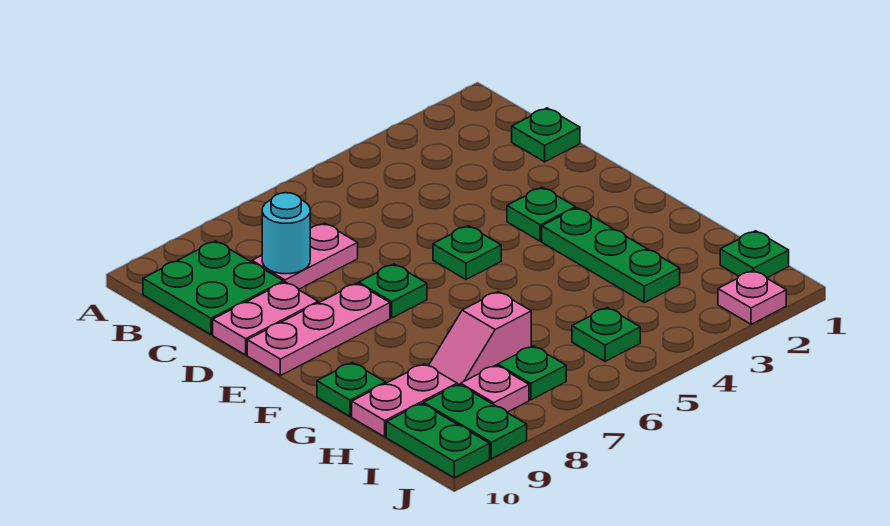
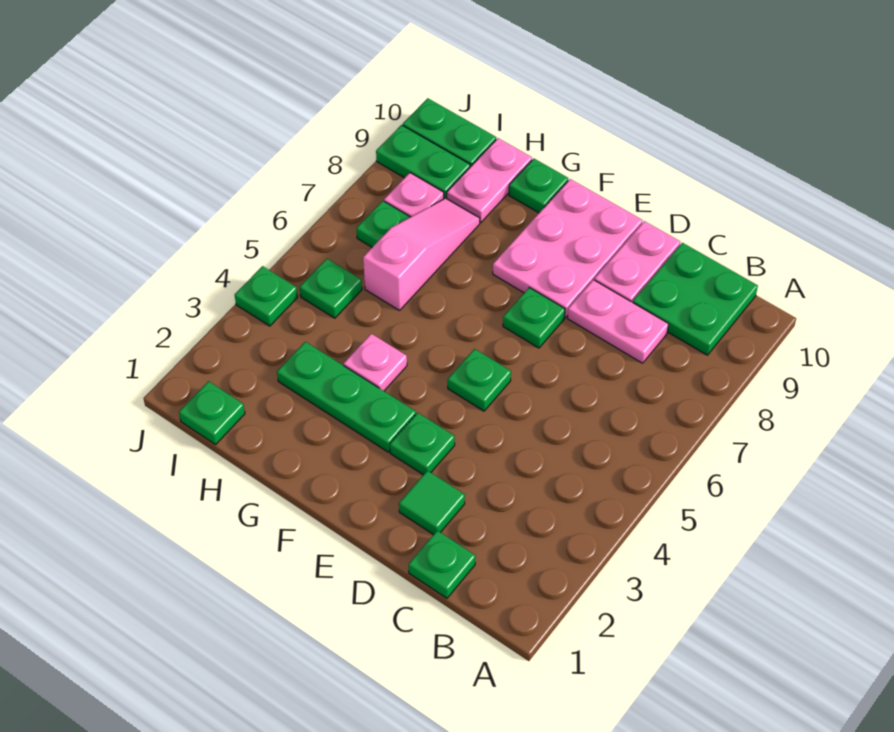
pink plate C7:C8 level 1 -> pink plate C8:D8 level 1
cyan round brick C8 level 2 -> none
none -> green tile D2 level 1
pink plate E8:E10 level 1 -> pink plate E8:F10 level 1
pink slope H7:H8 level 1 top 7 -> pink slope H6:H8 level 1 top 6
pink plate J2 level 1 -> pink plate G4 level 1
none -> green plate J4 level 1

